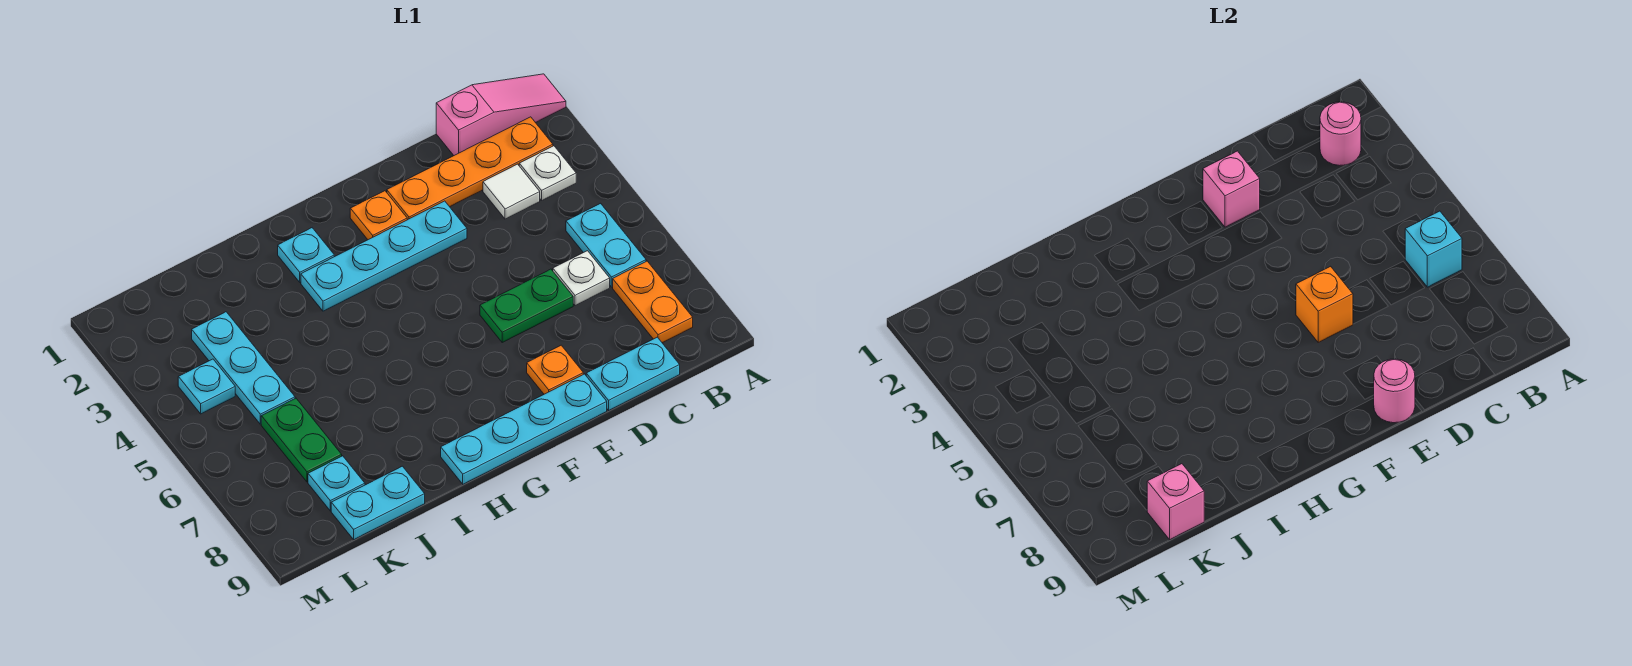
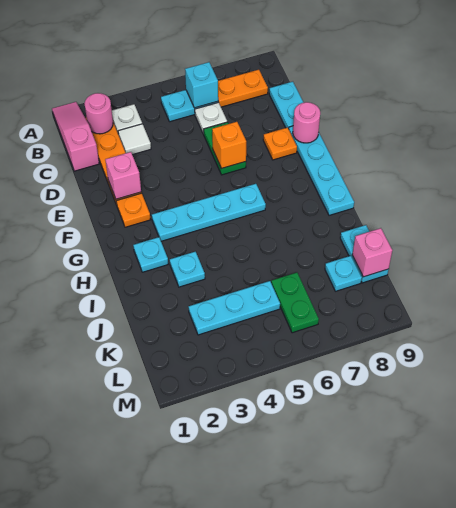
cyan plate E3:H3 level 1 -> cyan plate G3:G6 level 1
green plate K6:K7 level 1 -> green plate K6:L6 level 1
cyan plate L4 level 1 -> cyan plate I3 level 1

